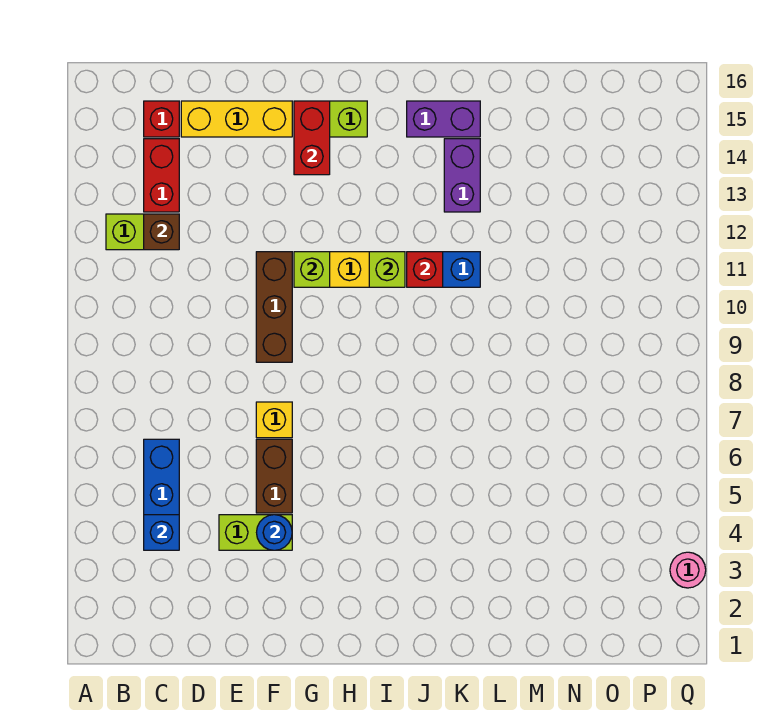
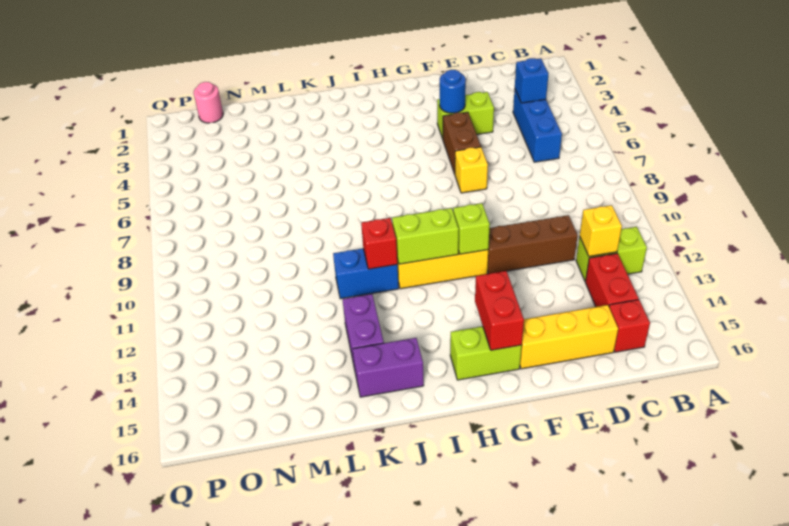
brown brick C12 level 2 -> yellow brick C12 level 2
brown brick F9:F11 level 1 -> brown brick D11:F11 level 1
lime brick I11 level 2 -> lime brick H11:I11 level 2
pink round brick Q3 level 1 -> pink round brick O1 level 1

